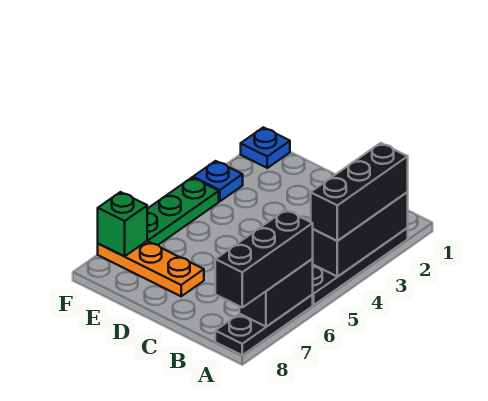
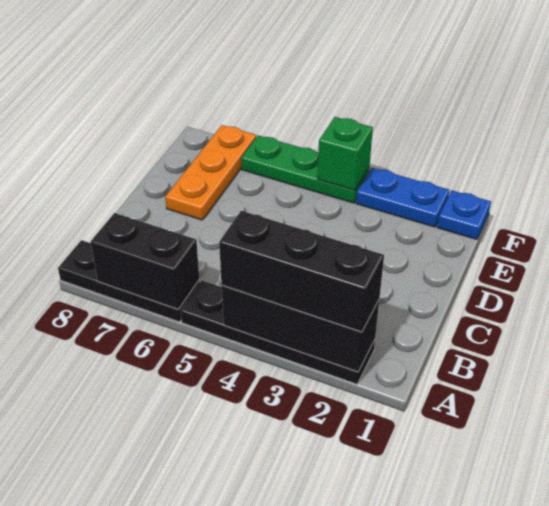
black brick A6:A8 level 3 -> none
blue plate F3 level 1 -> blue plate F2:F3 level 1
green brick F7 level 2 -> green brick F4 level 2

